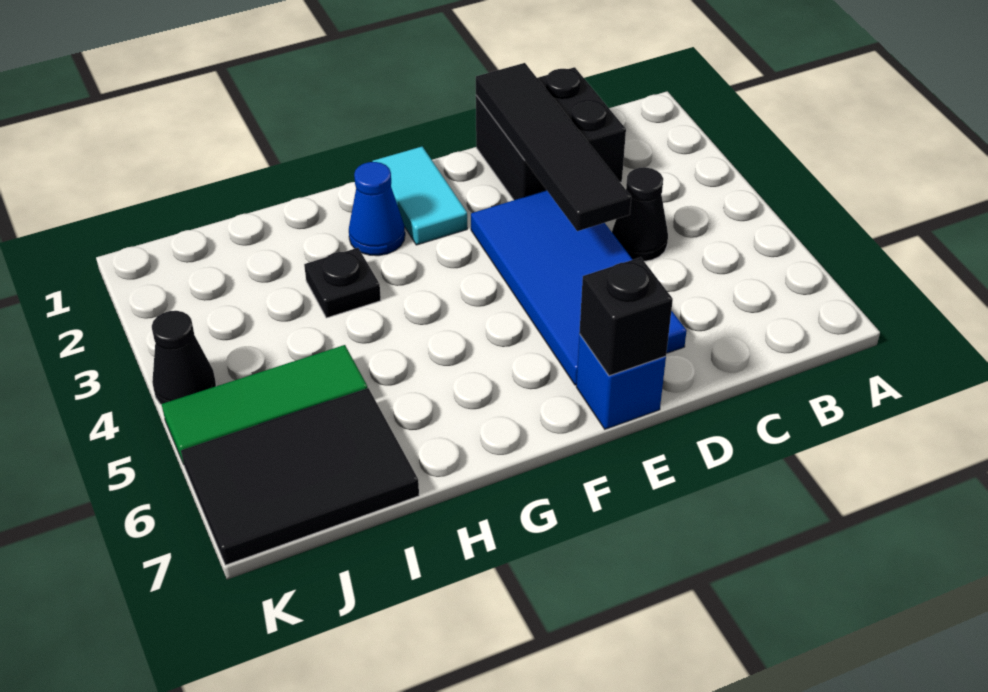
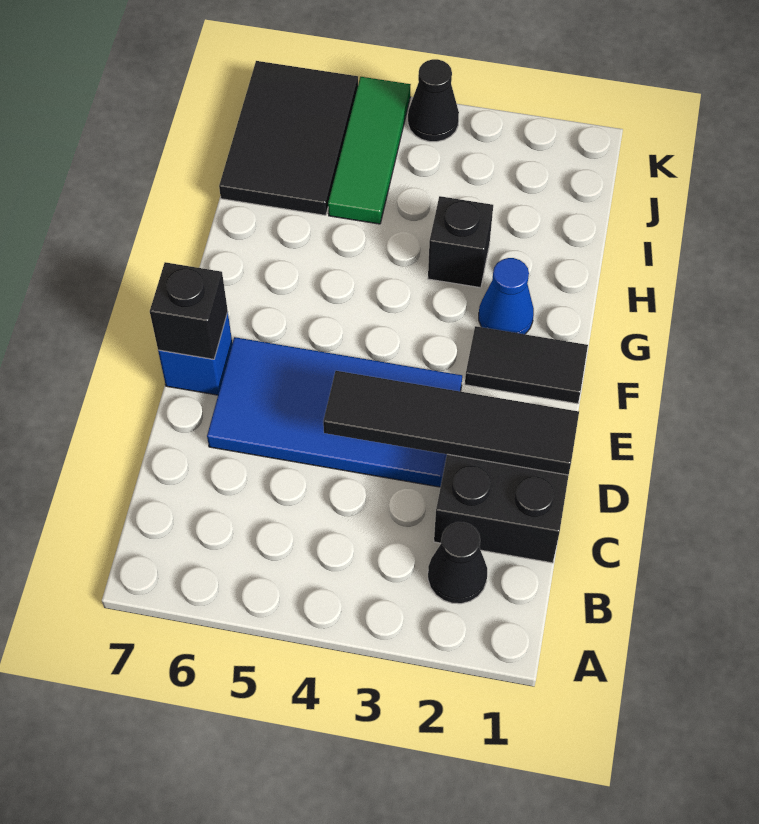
black cone C4 level 1 -> black cone B2 level 1
cyan tile F1:F2 level 1 -> black tile F1:F2 level 1
black plate H3 level 1 -> black brick H3 level 1

